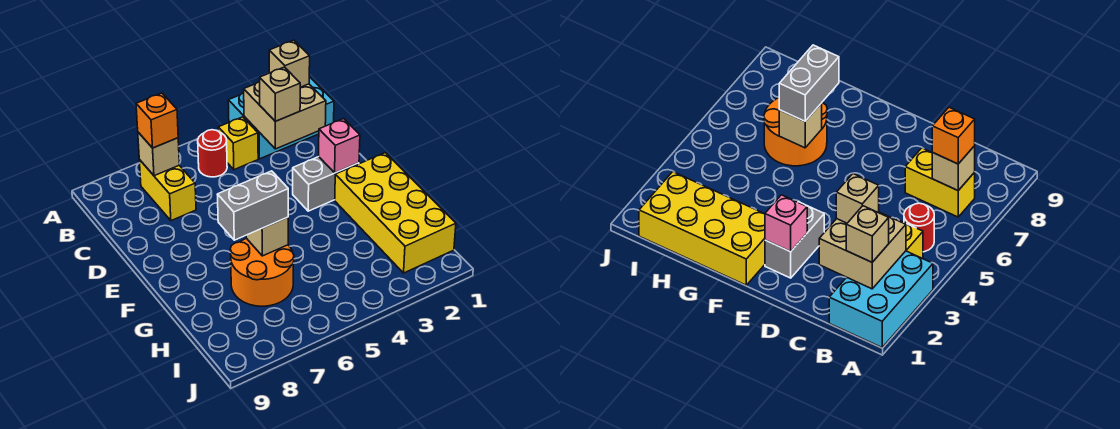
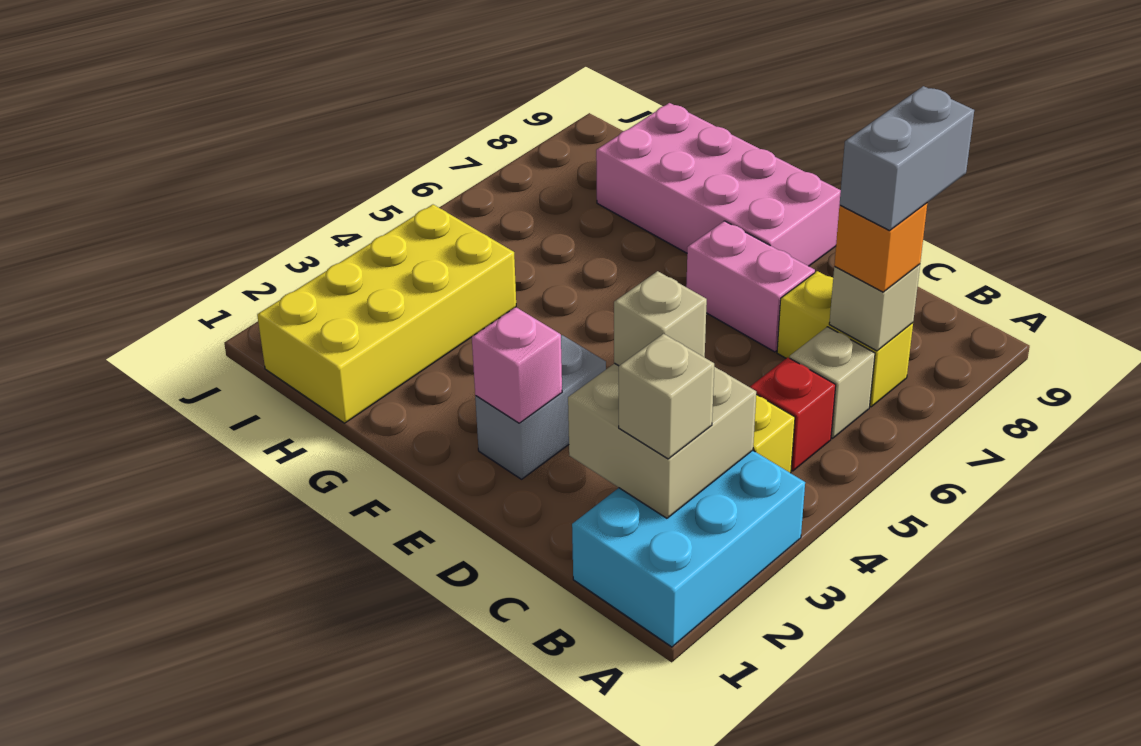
red round brick B5 level 1 -> red brick B5 level 1
none -> pink brick D7:E7 level 1
none -> pink brick E8:H9 level 1
yellow brick F1:I2 level 1 -> yellow brick H1:I4 level 1
orange round brick G6:H7 level 1 -> none
tan brick G6 level 2 -> tan brick B6 level 1
grey brick G6:G7 level 3 -> grey brick B7:B8 level 4

